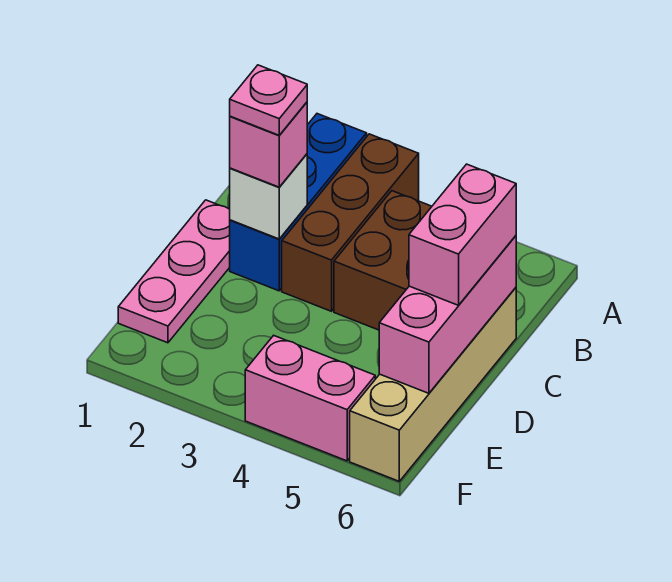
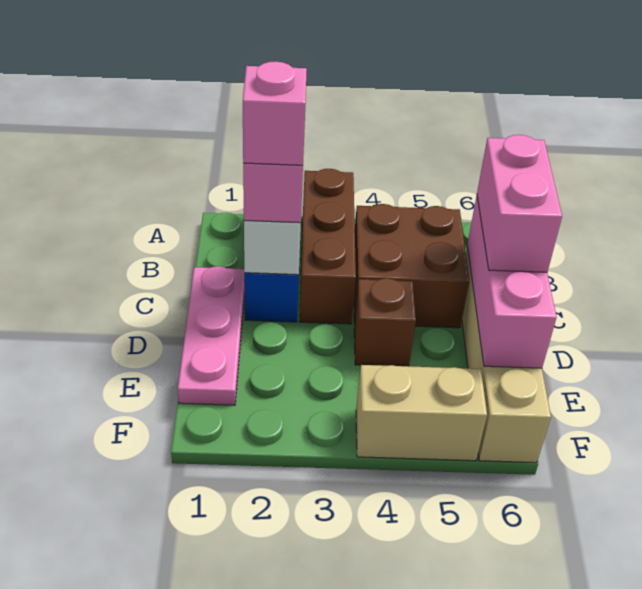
pink plate C2 level 4 -> pink brick C2 level 4
none -> brown brick D4 level 1
pink brick F4:F5 level 1 -> tan brick F4:F5 level 1

